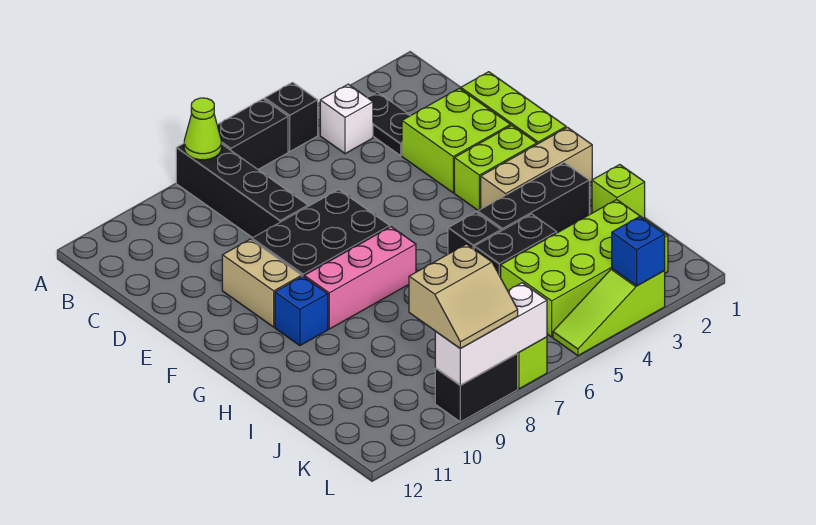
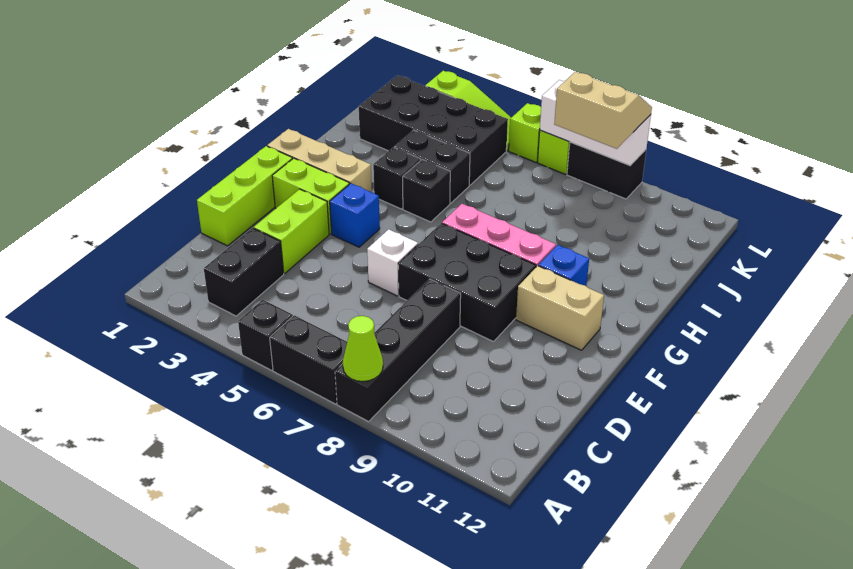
black plate B3:C3 level 1 -> black brick B3:C3 level 1
white brick B4 level 1 -> white brick E6 level 1
lime brick D2:E3 level 1 -> lime brick D3:E3 level 1
tan brick E10:F10 level 1 -> tan brick F10:F11 level 1
black brick H2:H4 level 1 -> black brick H4 level 1
lime brick I1 level 1 -> lime brick L6 level 1
lime brick J2:K5 level 1 -> black brick J2:K5 level 1
blue brick L3 level 2 -> blue brick F4 level 1

